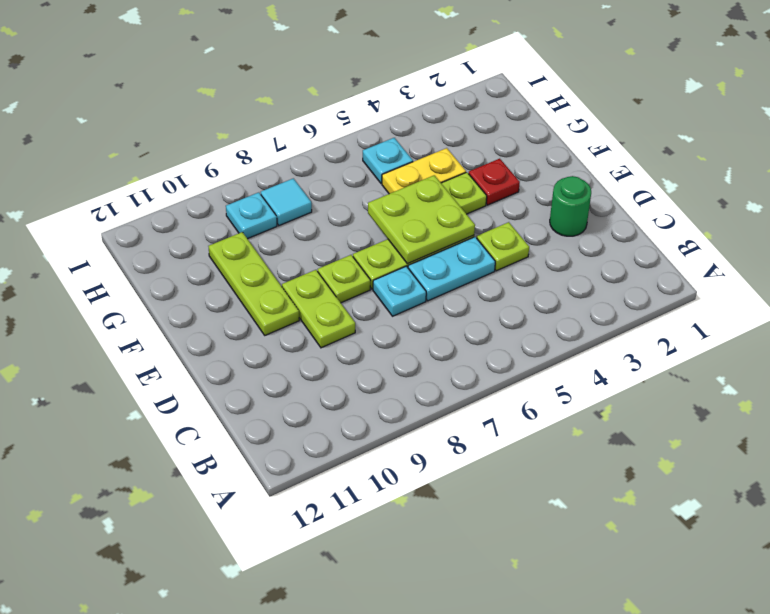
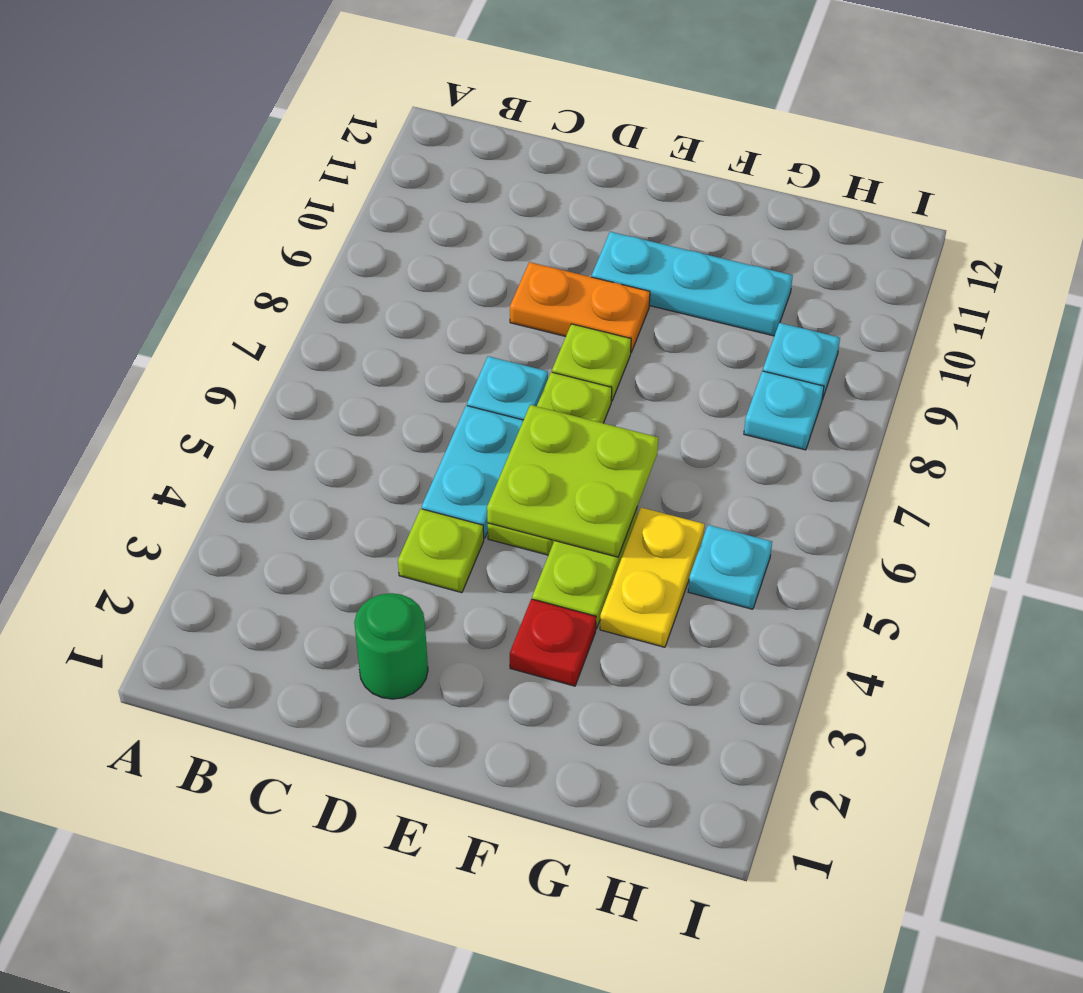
lime plate D9:E9 level 1 -> orange plate D9:E9 level 1
lime plate E10:G10 level 1 -> cyan plate E10:G10 level 1
cyan tile H8 level 1 -> cyan plate H8 level 1

